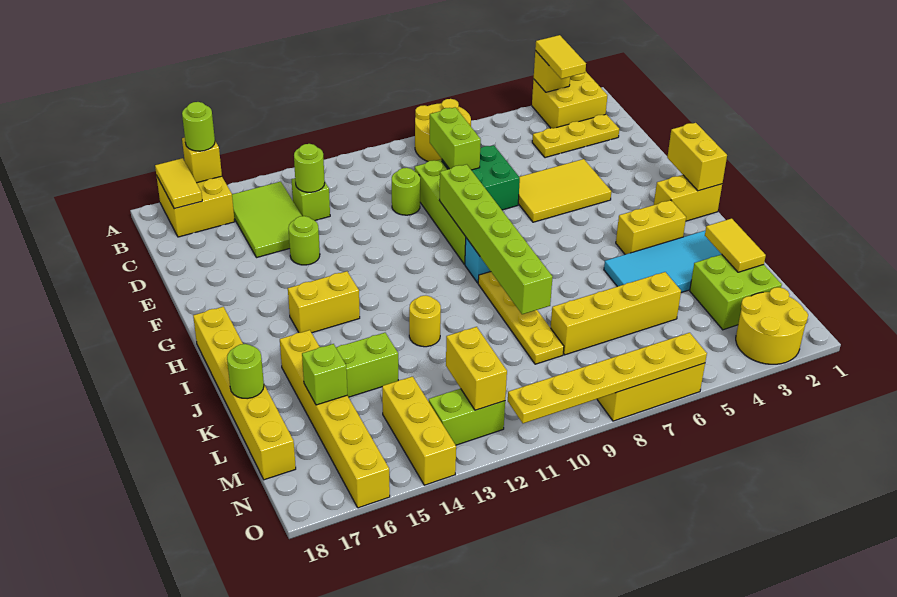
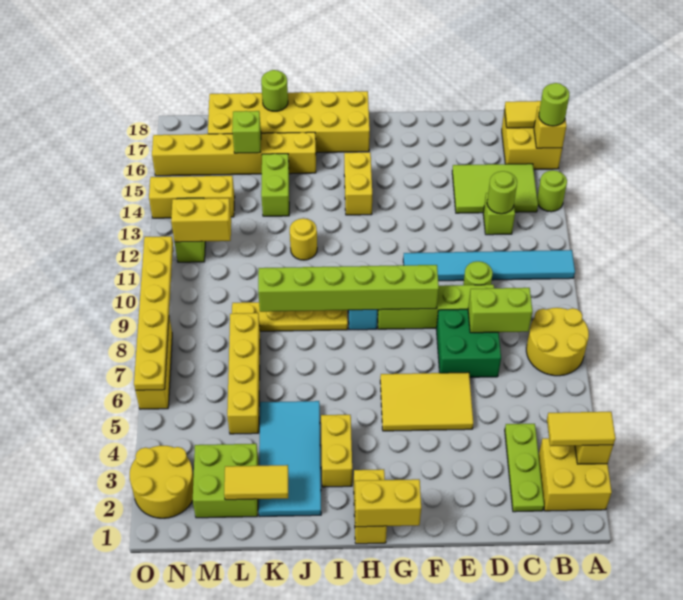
none -> cyan tile A11:F11 level 1
yellow plate C2:C4 level 1 -> lime plate C2:C4 level 1
yellow tile E4:F6 level 1 -> yellow tile E5:G6 level 1
lime round brick E14 level 1 -> lime round brick A14 level 1
yellow brick H18:M18 level 1 -> yellow brick H17:M18 level 1

